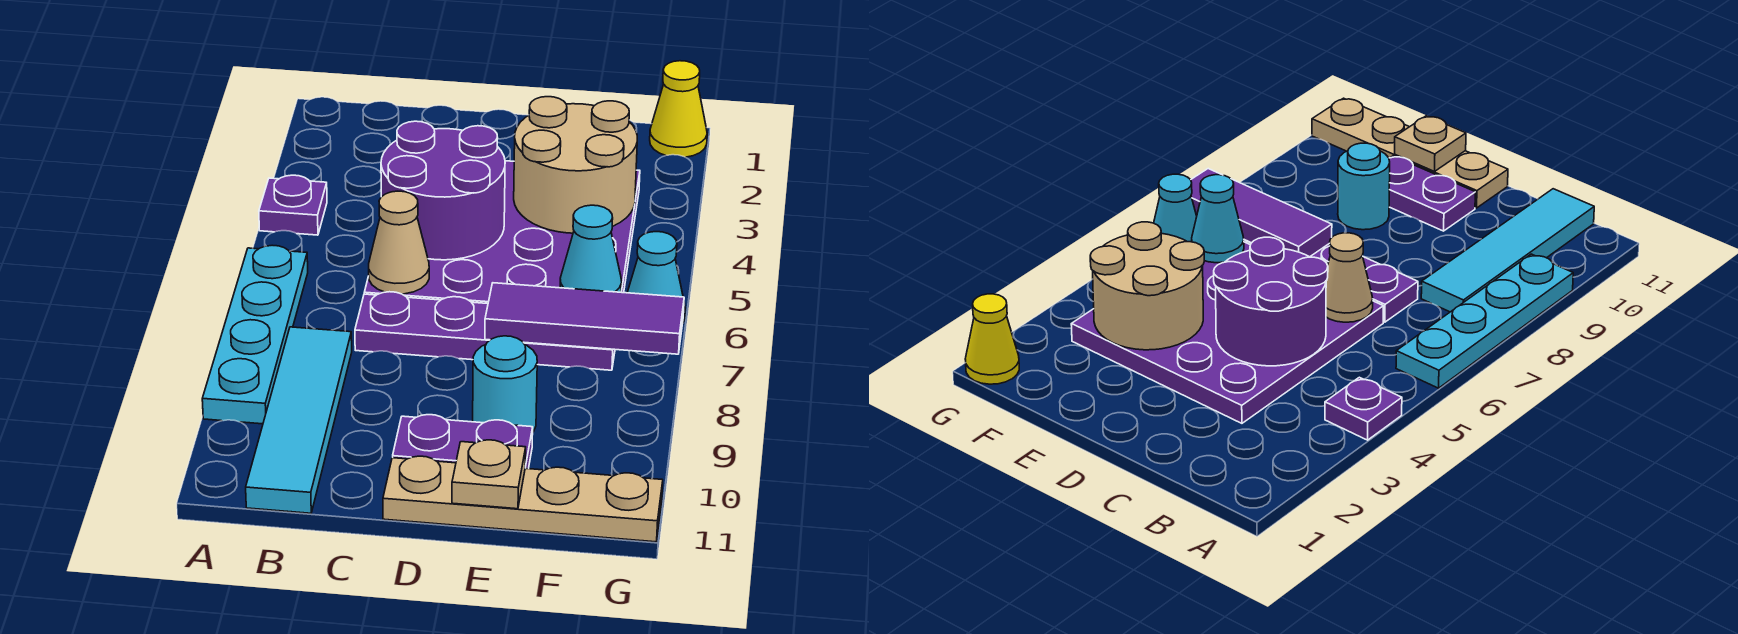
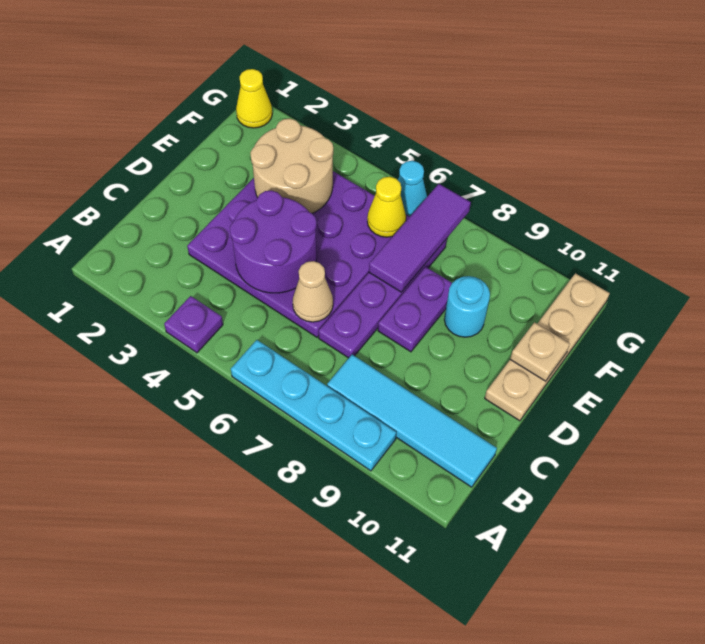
purple plate D10:E10 level 1 -> purple plate D8:E8 level 1
cyan cone F6 level 2 -> yellow cone F6 level 2

